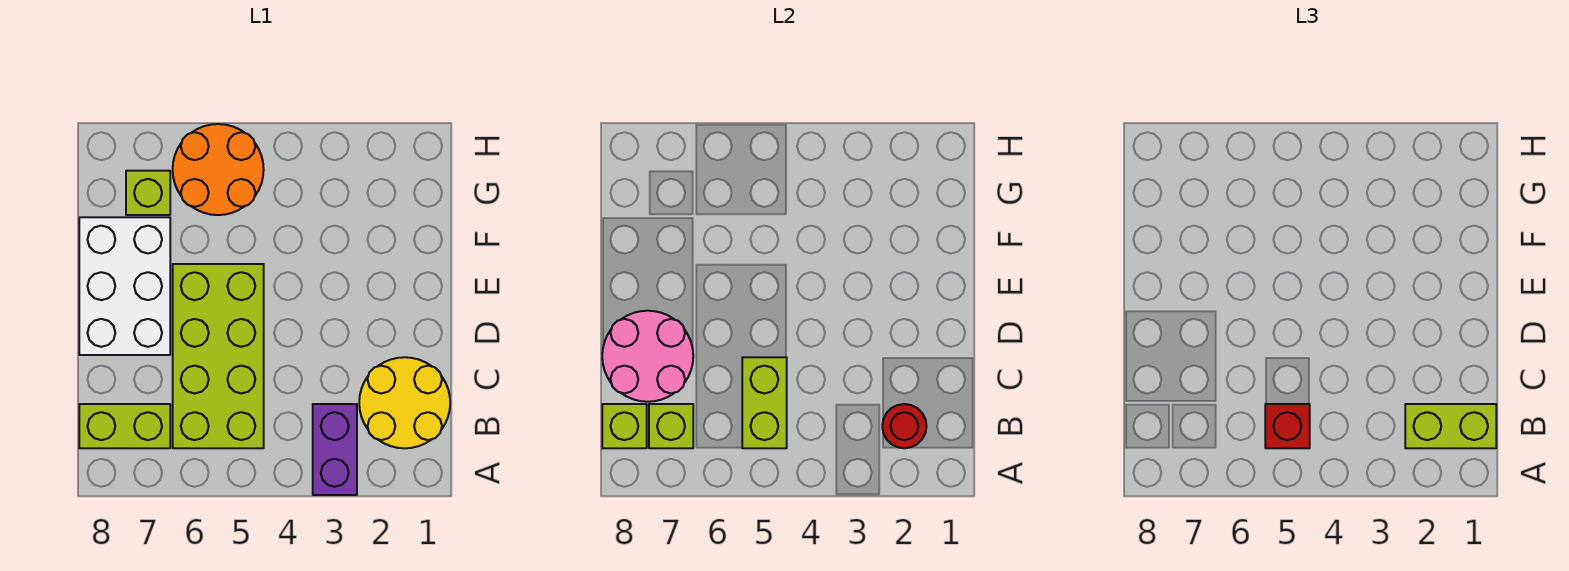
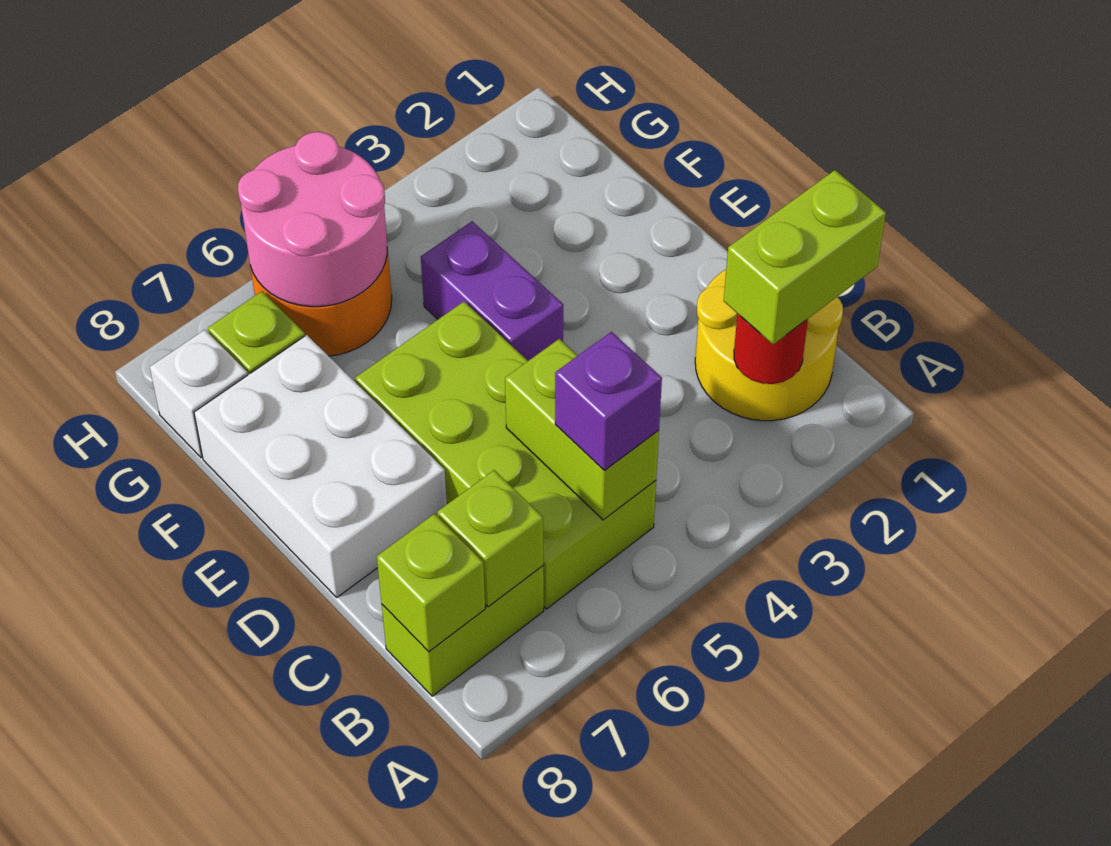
purple brick A3:B3 level 1 -> purple brick E4:F4 level 1
red brick B5 level 3 -> purple brick B5 level 3
pink round brick C7:D8 level 2 -> pink round brick G5:H6 level 2
none -> white brick G8 level 1

